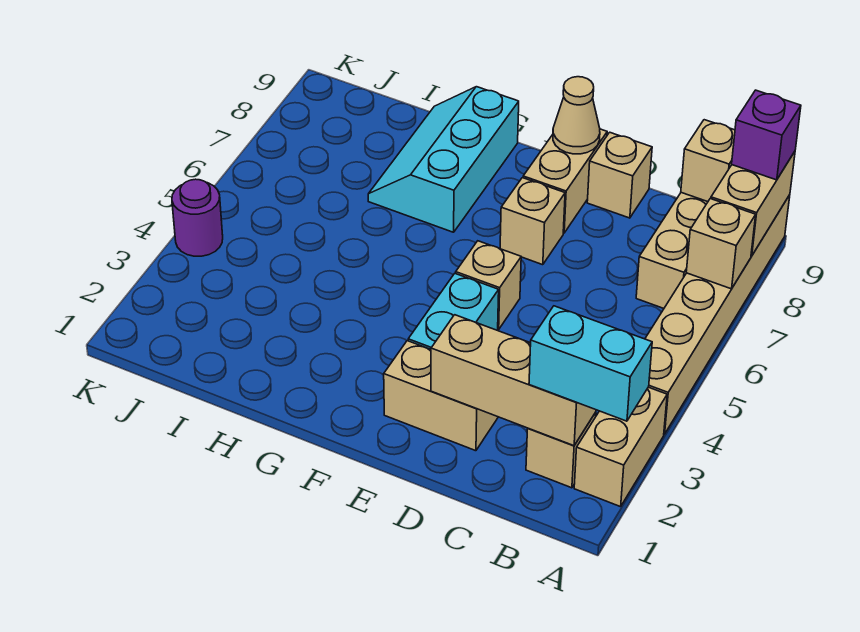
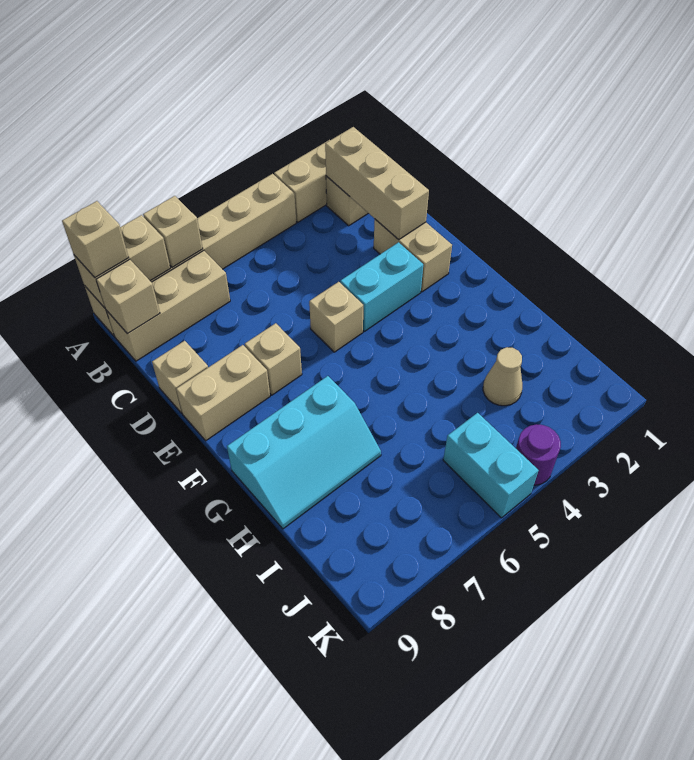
cyan brick A2:B2 level 3 -> cyan brick J5:K5 level 1
purple brick A9 level 3 -> tan brick A9 level 3
tan cone E9 level 2 -> tan cone I3 level 1

